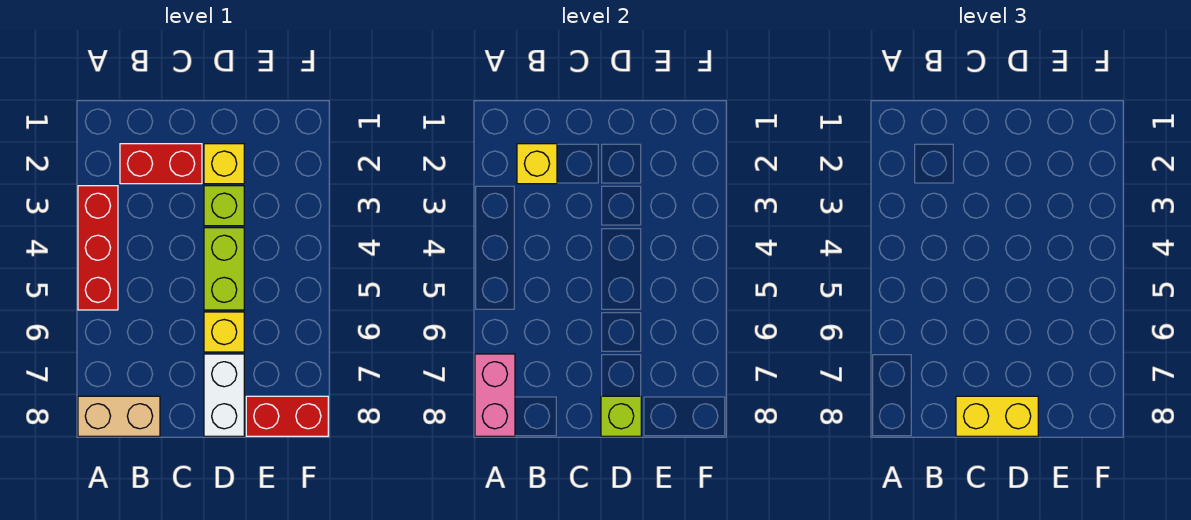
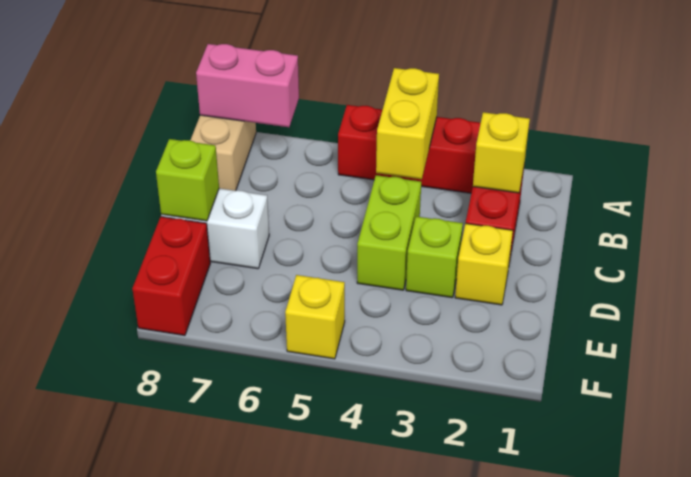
yellow brick C8:D8 level 3 -> yellow brick A4:B4 level 2
lime brick D4:D5 level 1 -> lime brick C4:D4 level 1
yellow brick D6 level 1 -> yellow brick F5 level 1

